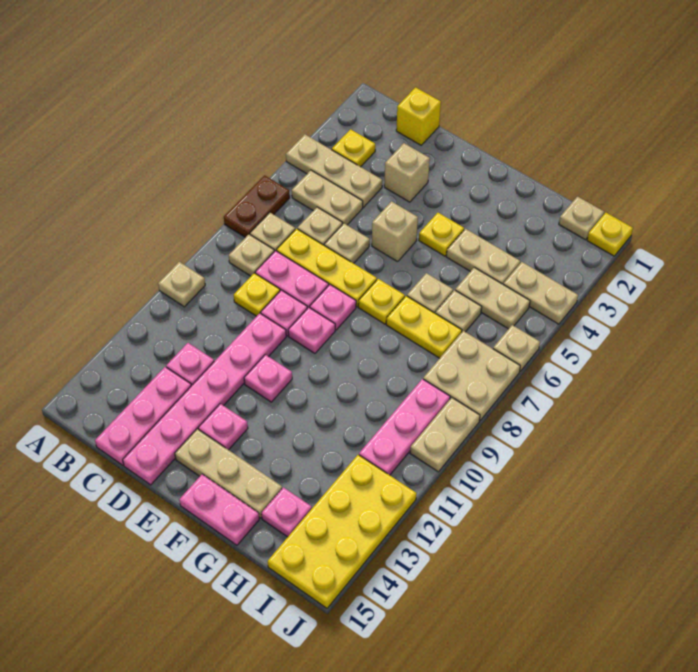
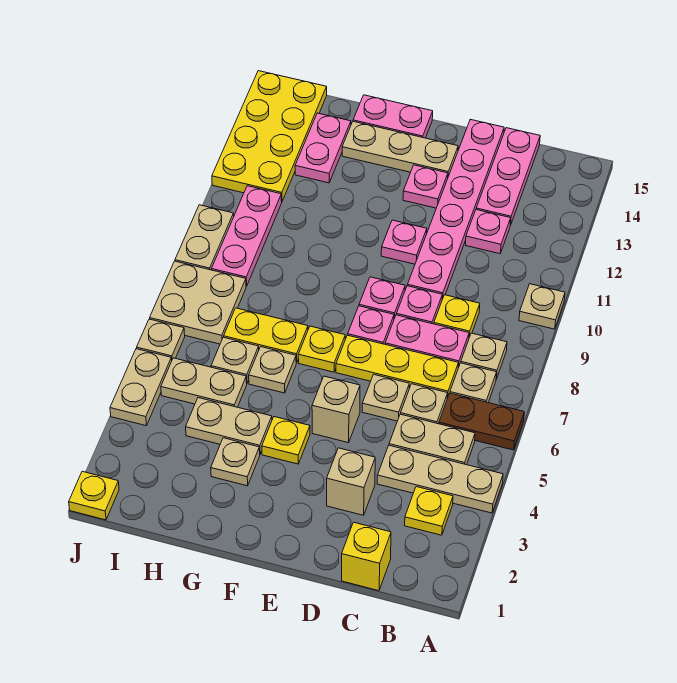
brown plate A6:A7 level 1 -> brown plate A6:B6 level 1
pink plate H14 level 1 -> pink plate H13:H14 level 1
tan plate I1 level 1 -> tan plate G3 level 1
tan plate I4:J4 level 1 -> tan plate J4:J5 level 1

